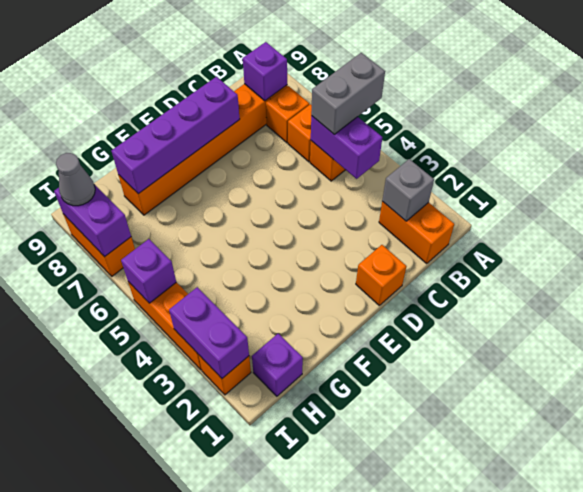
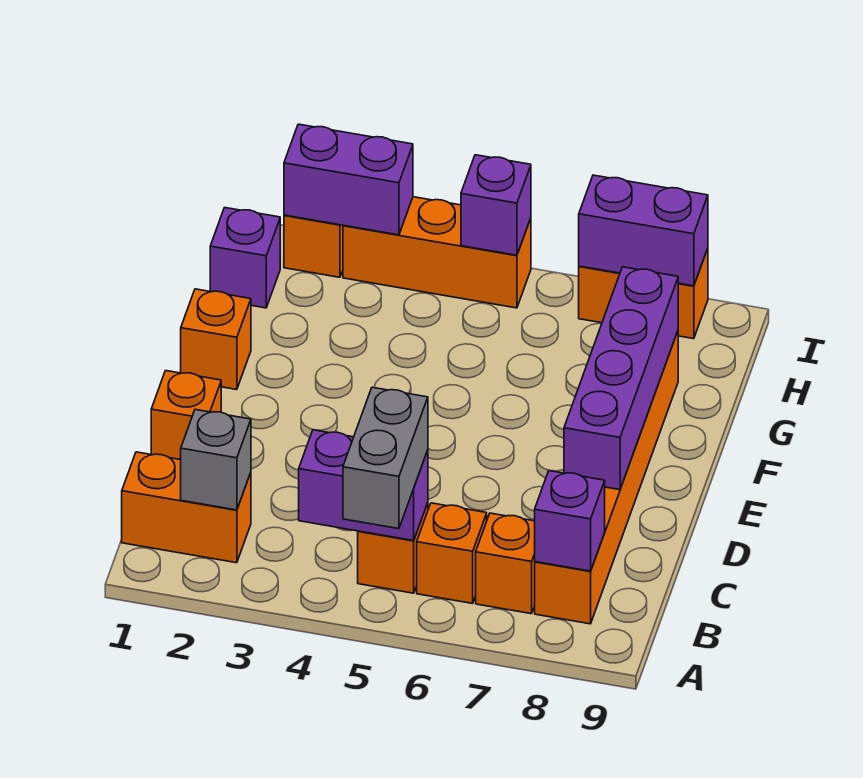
none -> orange brick F1 level 1
grey cone I8 level 3 -> none

